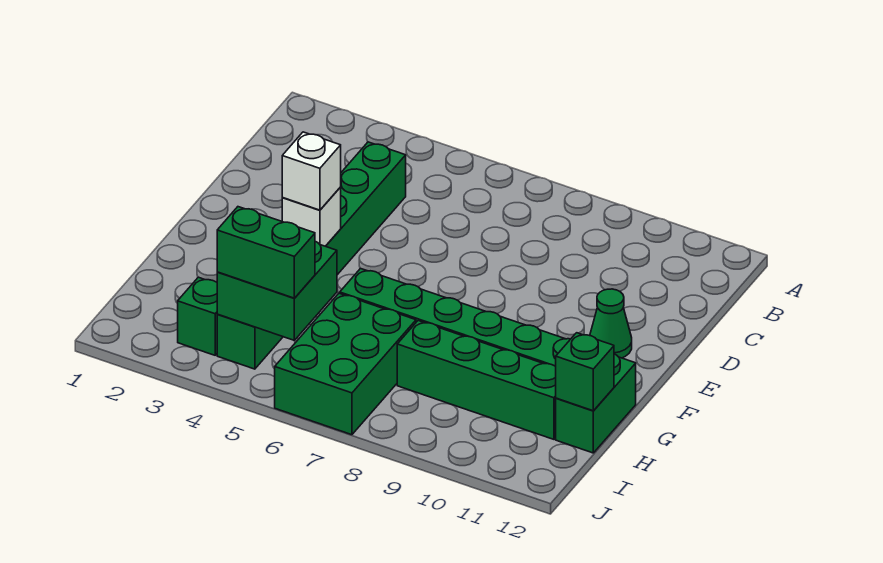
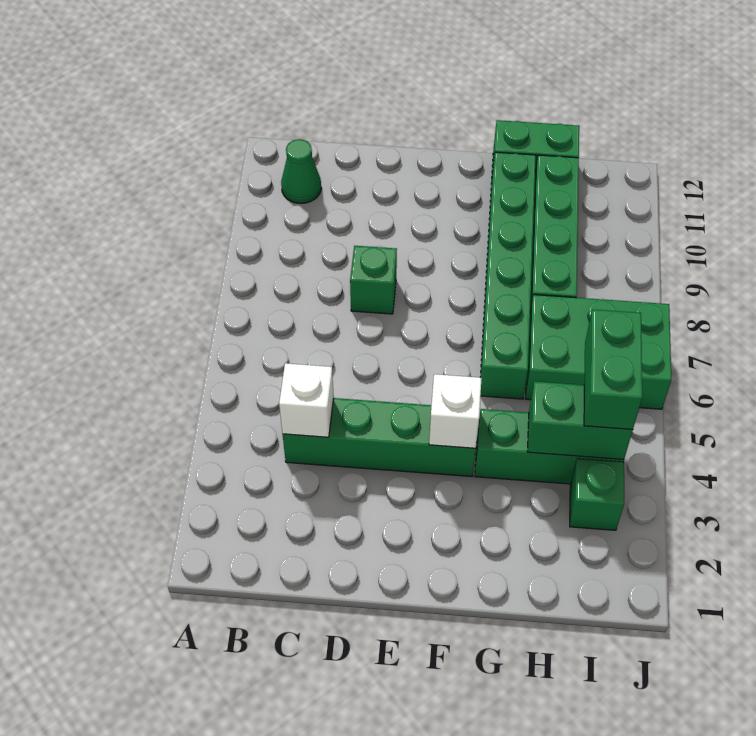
green cone E11 level 1 -> green cone B11 level 1
white brick F4 level 3 -> white brick C4 level 2
green brick H4:I5 level 2 -> green brick H4:I4 level 2
green brick H12 level 2 -> green brick D8 level 1

